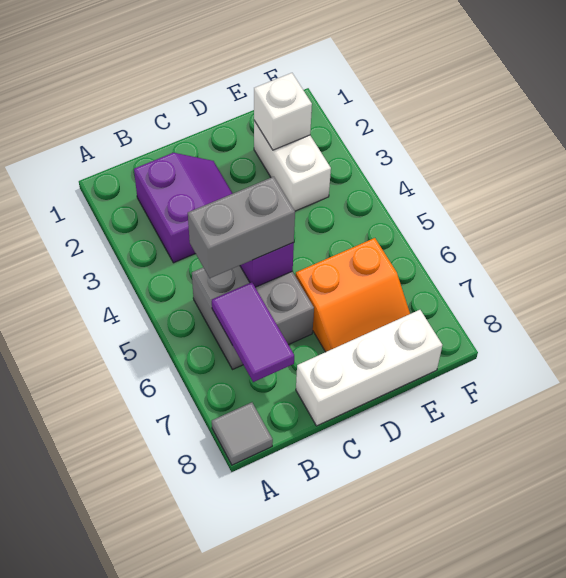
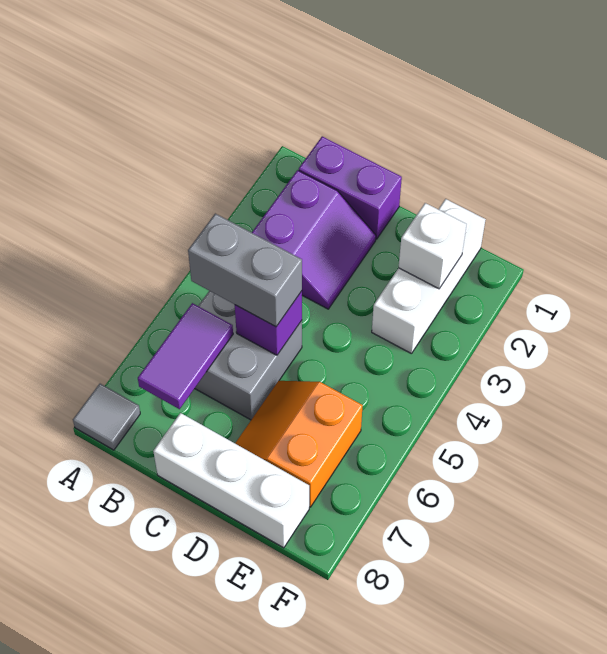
none -> purple brick B1:C1 level 1
orange slope D6:E7 level 1 top 6 -> orange slope D6:E7 level 1 top E
white brick E2:E3 level 1 -> white brick E1:E3 level 1

